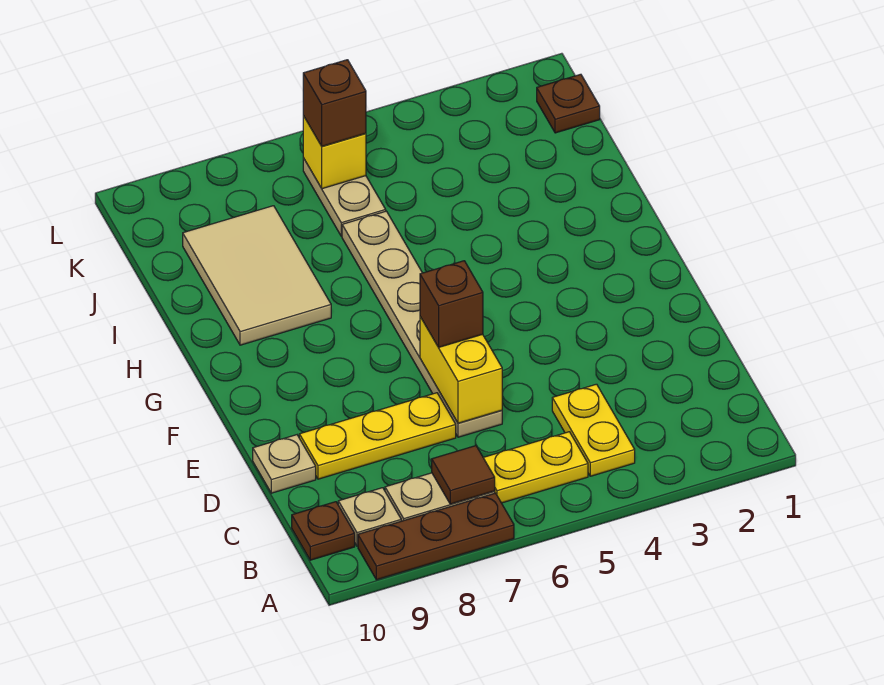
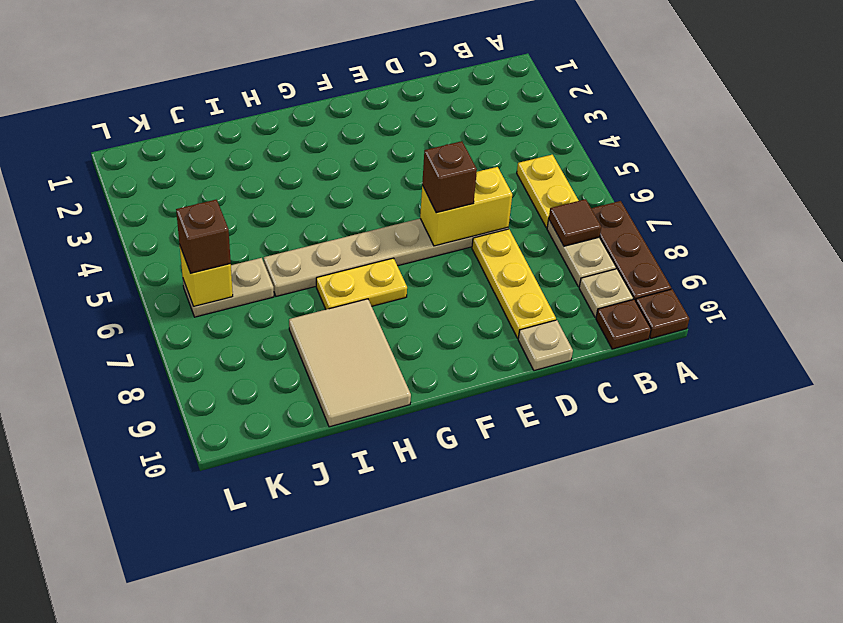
yellow plate B4:C4 level 1 -> yellow plate G7:H7 level 1
tan tile H8:J9 level 1 -> tan tile H8:I10 level 1
brown plate K1 level 1 -> brown plate A10 level 1

